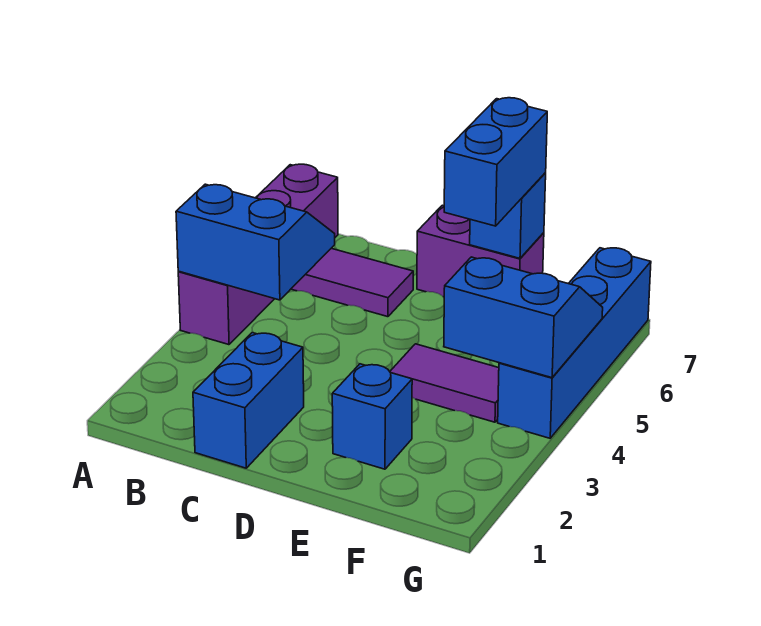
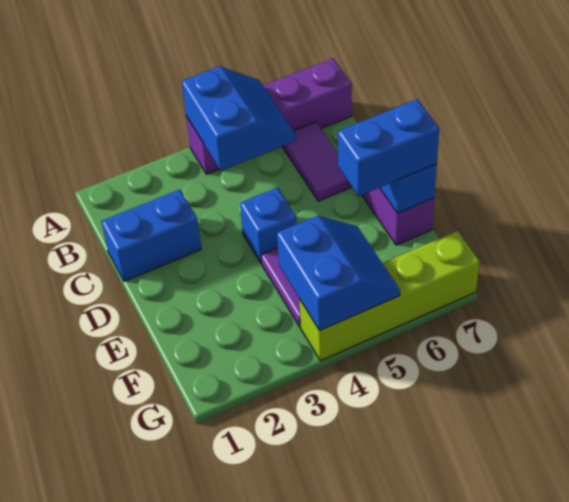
blue brick E2 level 1 -> blue brick D4 level 1
blue brick G4:G7 level 1 -> lime brick G4:G7 level 1

